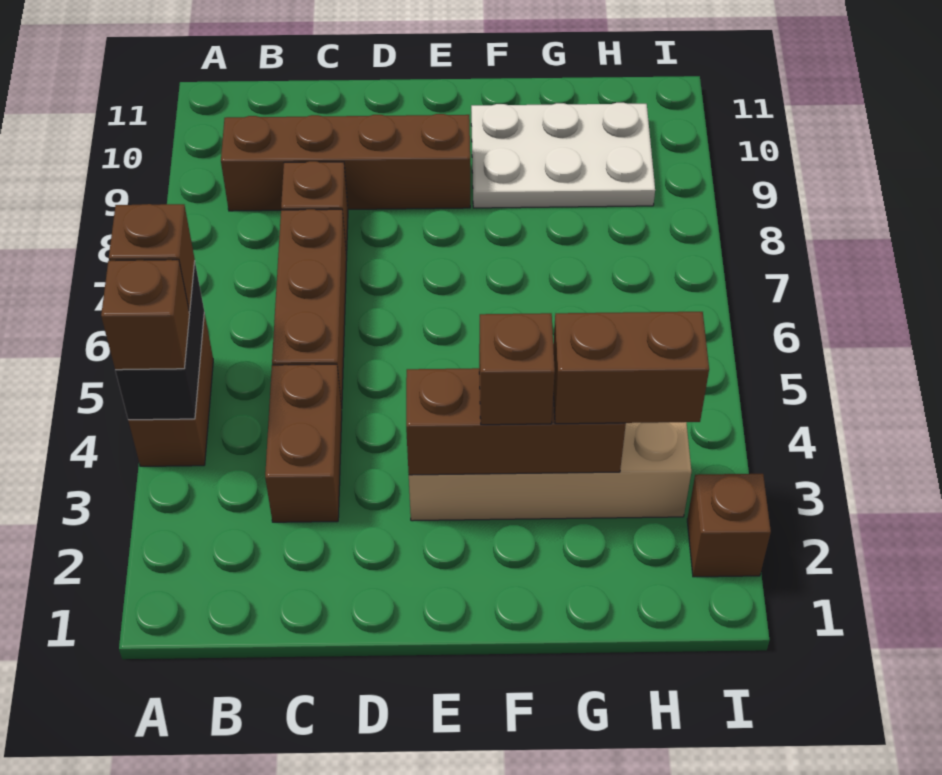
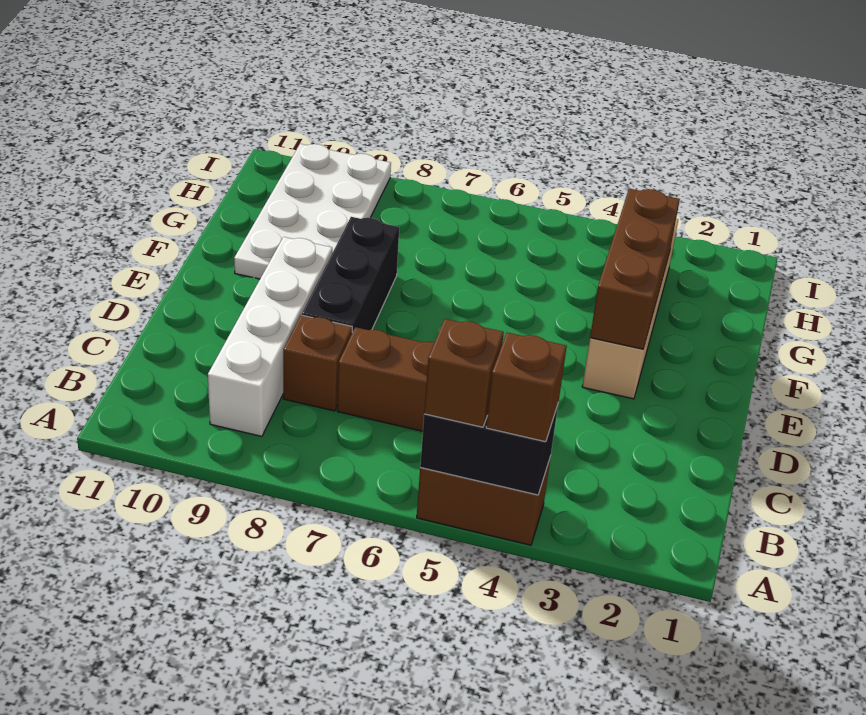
brown brick B9:E9 level 1 -> white brick B9:E9 level 1
brown brick C3:C4 level 1 -> none
none -> black brick D8:F8 level 1
brown brick F3 level 3 -> none
white plate F9:H10 level 1 -> white plate F9:I10 level 1
brown brick G3:H3 level 3 -> none
brown brick I2 level 1 -> none

